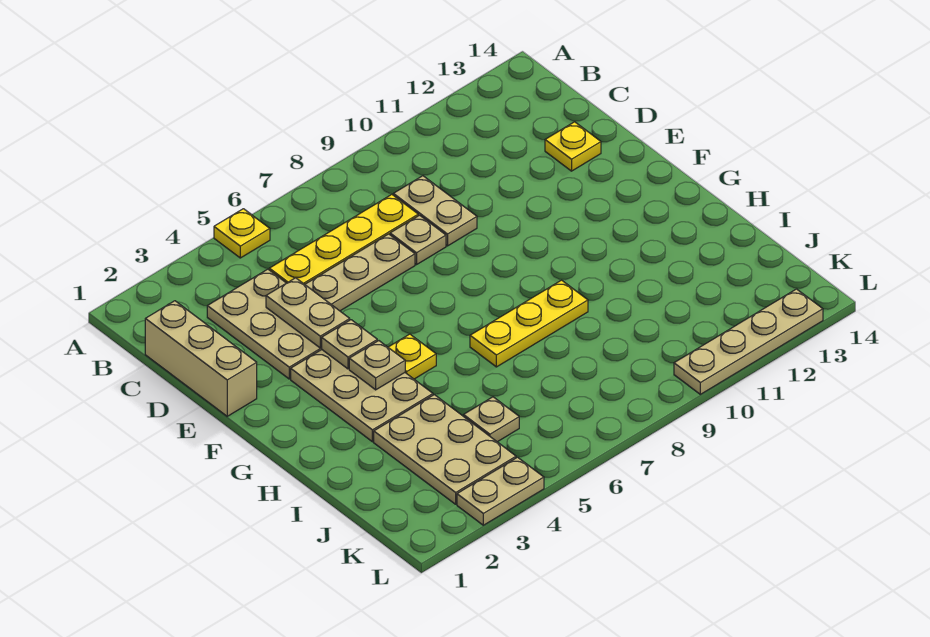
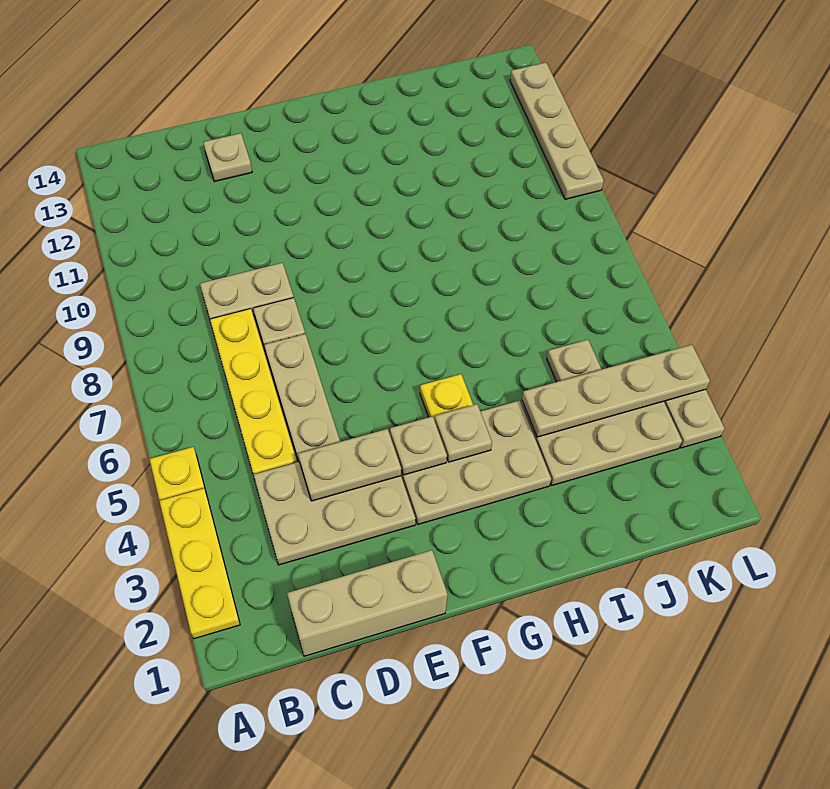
yellow plate D13 level 1 -> tan plate D13 level 1
yellow plate H7:H9 level 1 -> yellow plate A2:A4 level 1
none -> tan plate I4:L4 level 2

